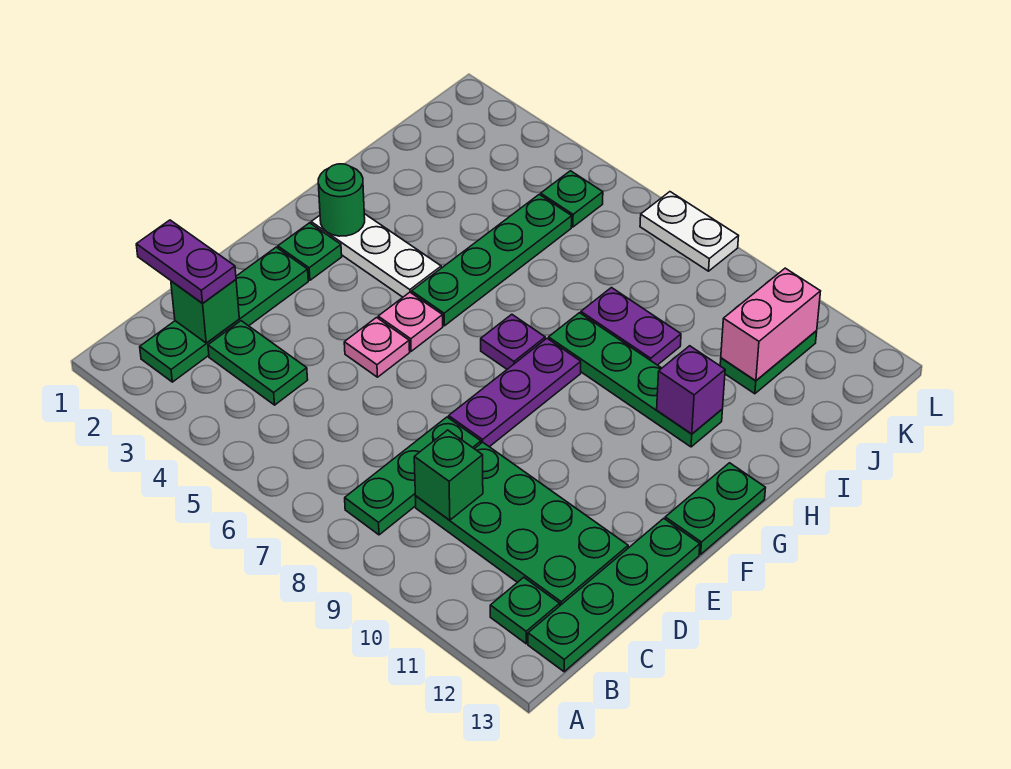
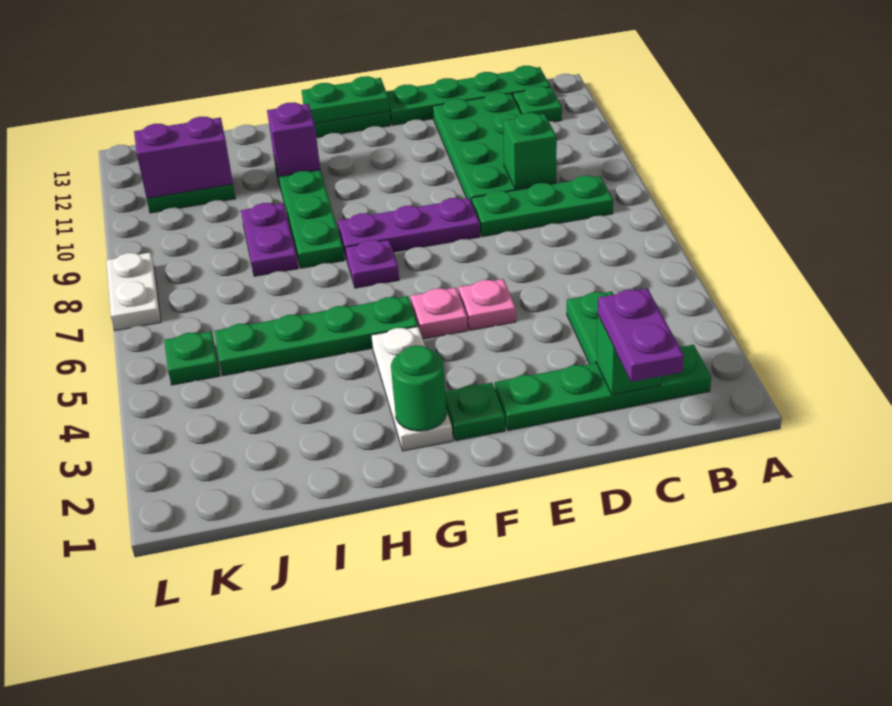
none -> green plate F13:G13 level 2
pink brick J11:K11 level 2 -> purple brick J11:K11 level 2

